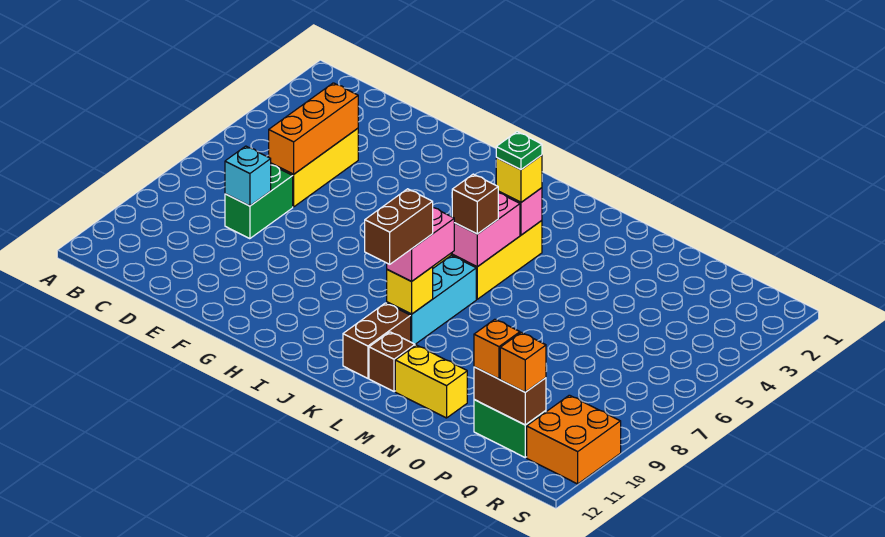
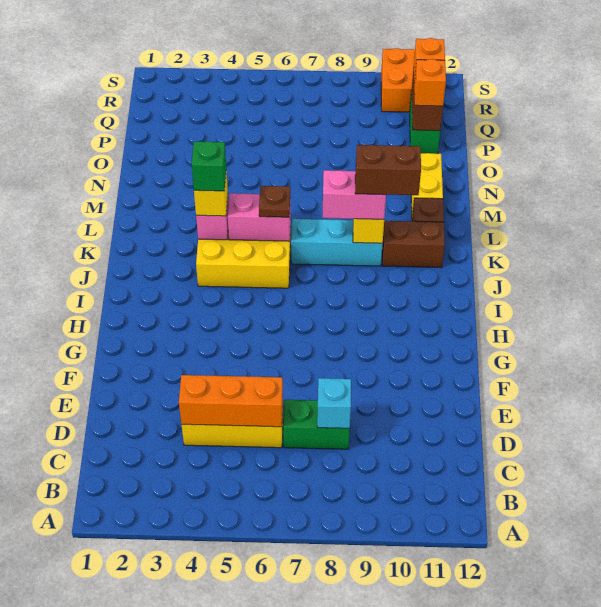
green plate K4 level 4 -> green brick K4 level 4
brown brick K6 level 3 -> brown plate K6 level 3

